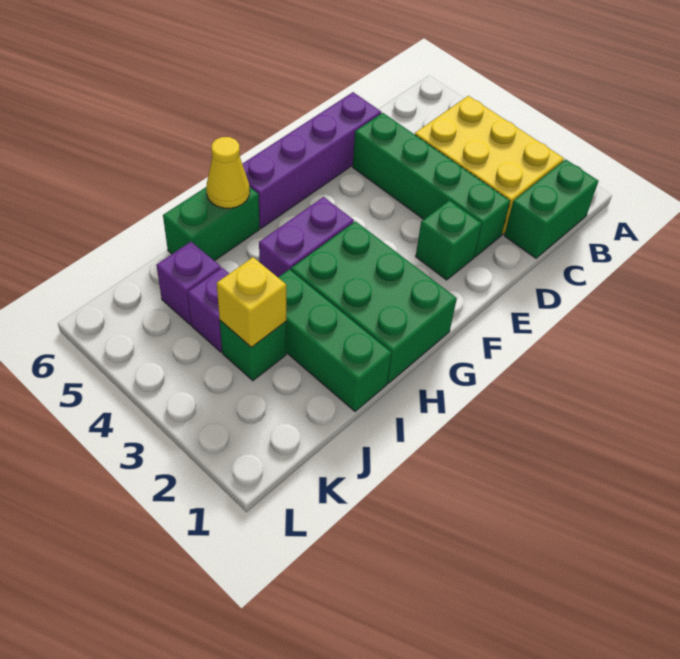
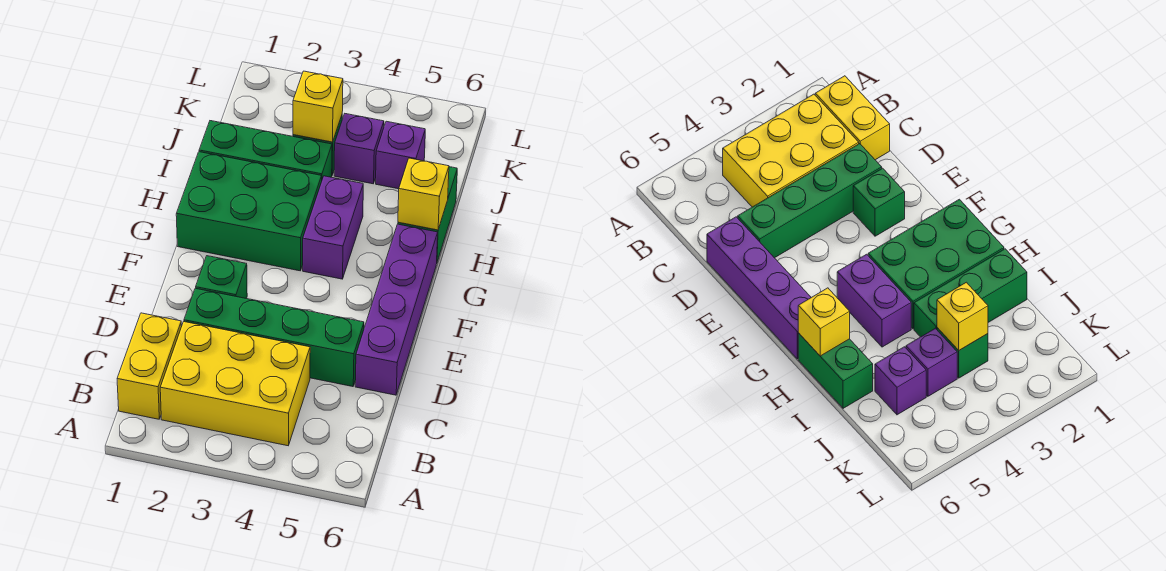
green brick B1:C1 level 1 -> yellow brick B1:C1 level 1
yellow cone H6 level 2 -> yellow brick H6 level 2

